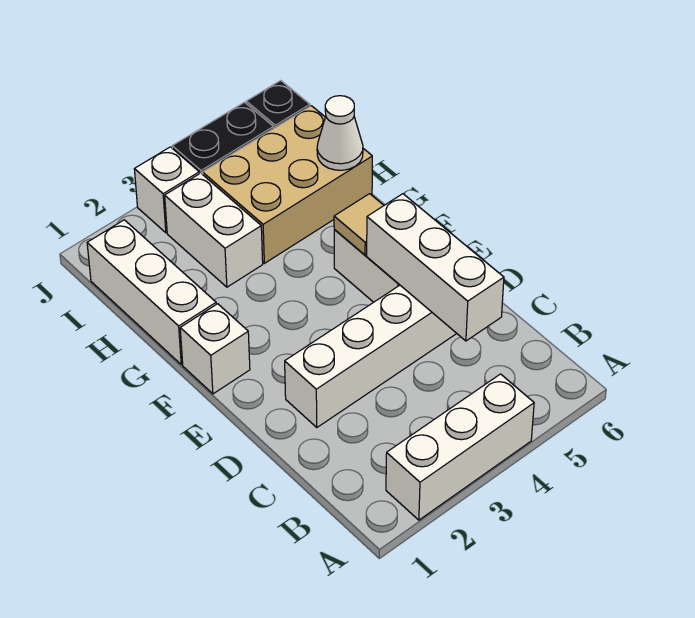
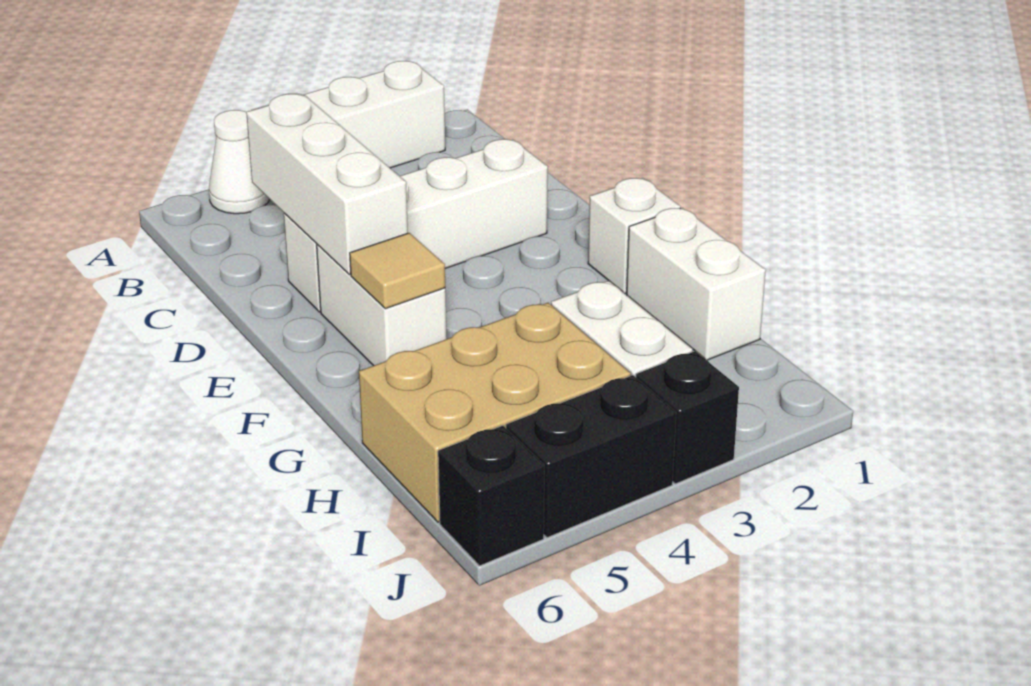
white brick G1:I1 level 1 -> white brick G1:H1 level 1
white cone H6 level 2 -> white cone A5 level 1
white brick J3 level 1 -> black brick J3 level 1

